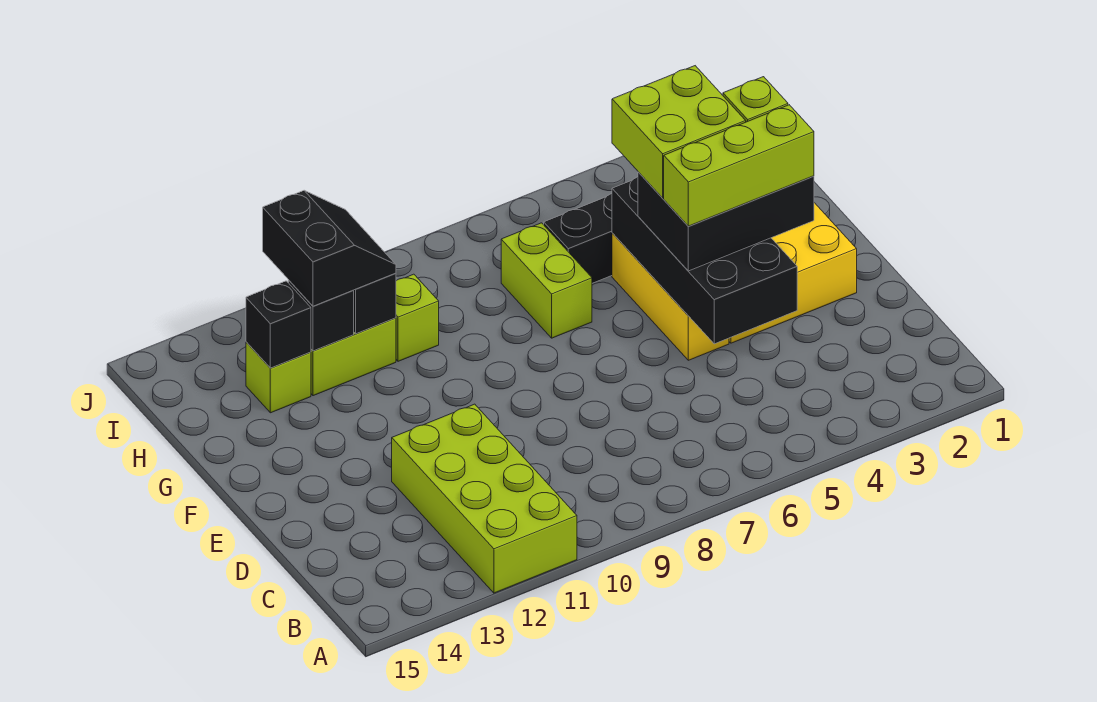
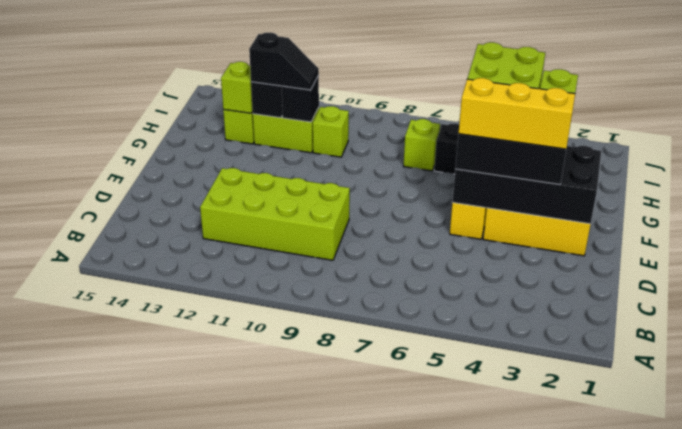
lime brick A11:D12 level 1 -> lime brick C9:D12 level 1
black brick D4:G5 level 2 -> black brick E2:F5 level 2
lime brick E3:E5 level 4 -> yellow brick E3:E5 level 4
lime brick G7:H7 level 1 -> lime brick H7 level 1
black slope H11:I12 level 3 top 12 -> black slope H11:H12 level 3 top 12
black brick H13 level 2 -> lime brick H13 level 2

